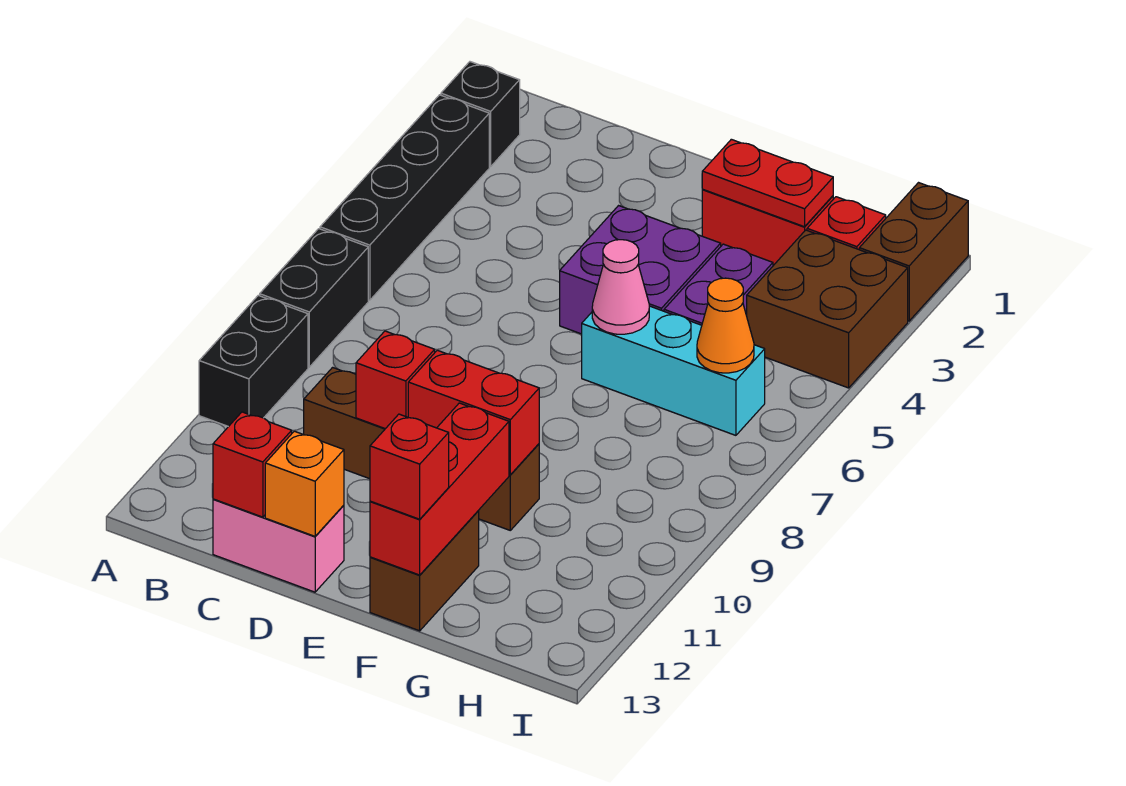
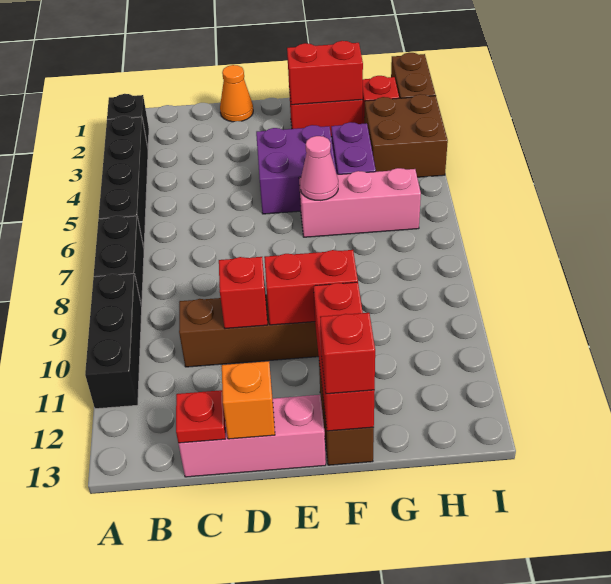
black brick A9:A10 level 1 -> black brick A9:A11 level 1
pink brick C13:D13 level 1 -> pink brick C13:E13 level 1
red brick C13 level 2 -> red plate C13 level 2
red plate F2:G2 level 2 -> red brick F2:G2 level 2
cyan brick F6:H6 level 1 -> pink brick F6:H6 level 1
orange cone H6 level 2 -> orange cone D1 level 1

